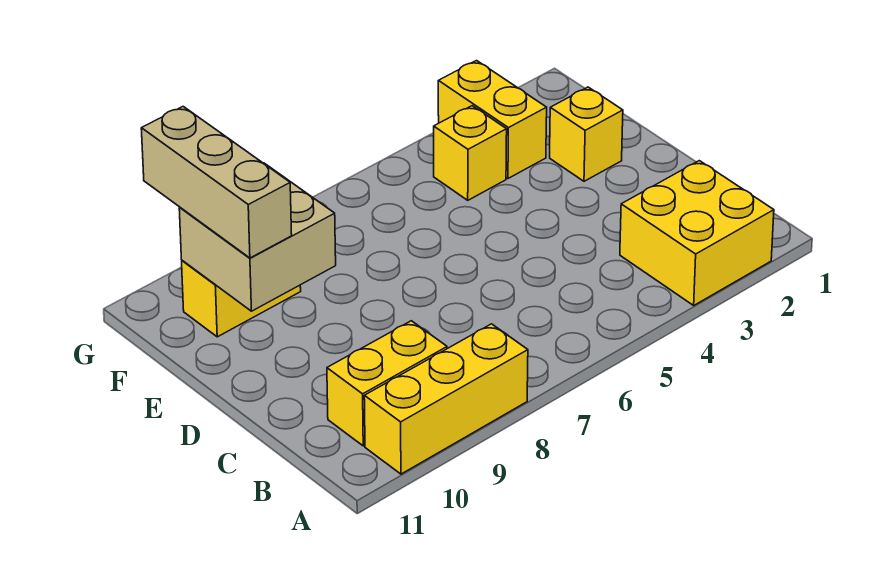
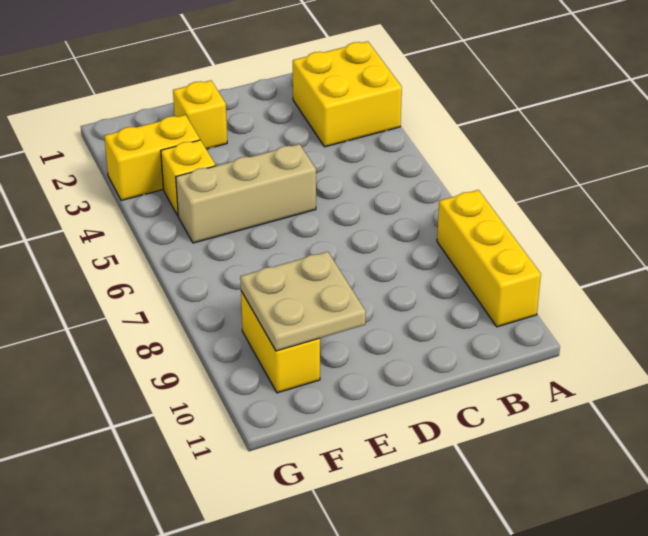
yellow brick B9:B10 level 1 -> none
tan brick E9:F10 level 2 -> tan plate E9:F10 level 2
tan brick E10:G10 level 3 -> tan brick D5:F5 level 1

